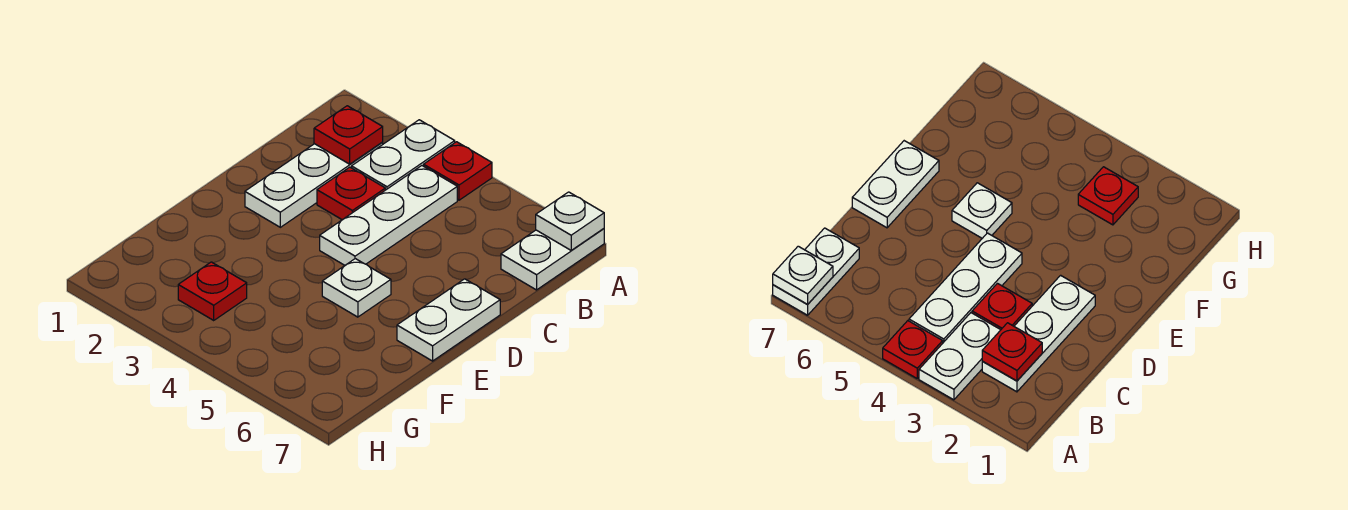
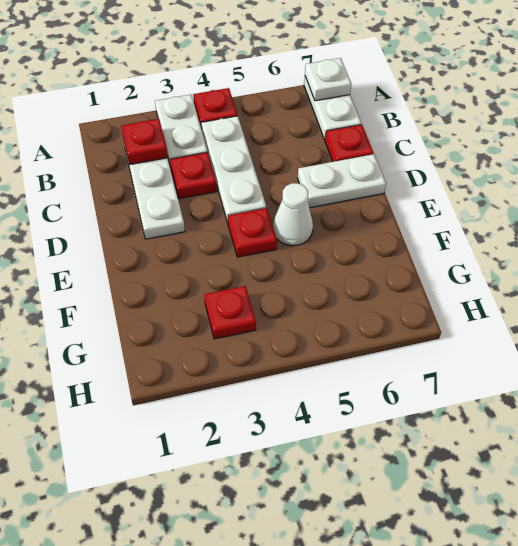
none -> red plate C7 level 1
white plate D7:E7 level 1 -> white plate D6:D7 level 1
none -> red plate E4 level 1
white plate E5 level 1 -> white cone E5 level 1

